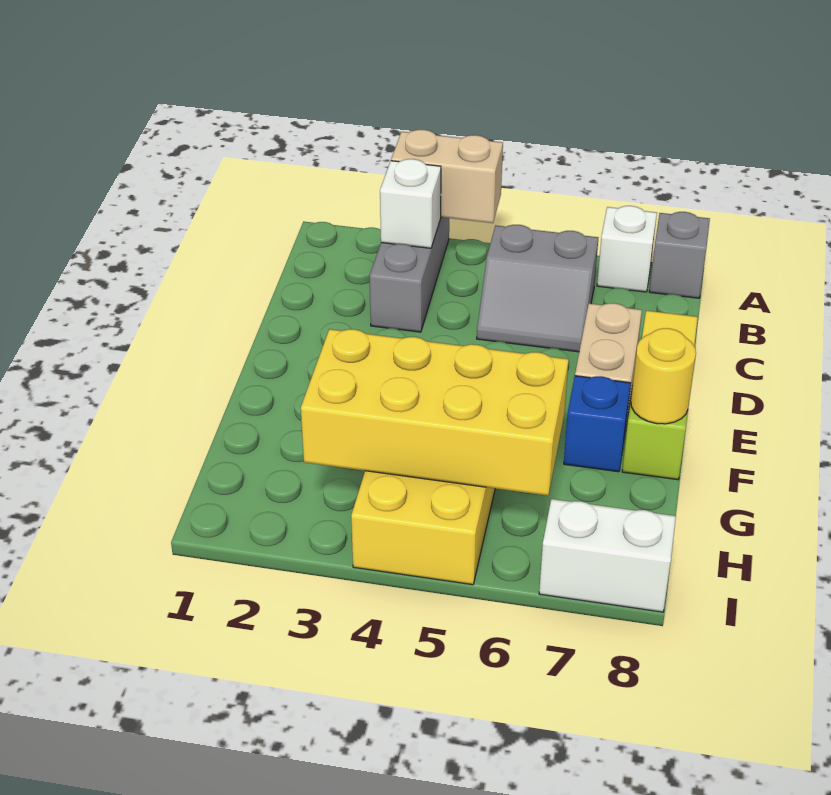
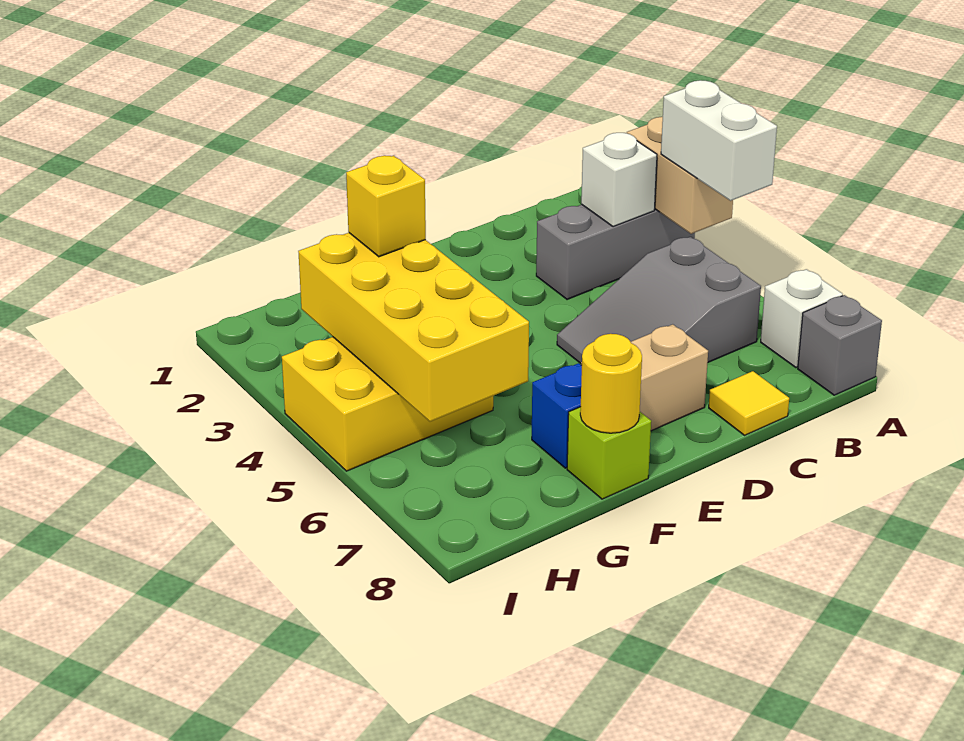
grey slope B5:C6 level 1 top B -> grey slope B5:D6 level 1 top B
none -> yellow brick G3 level 3
white brick I7:I8 level 1 -> white brick A4:A5 level 3

